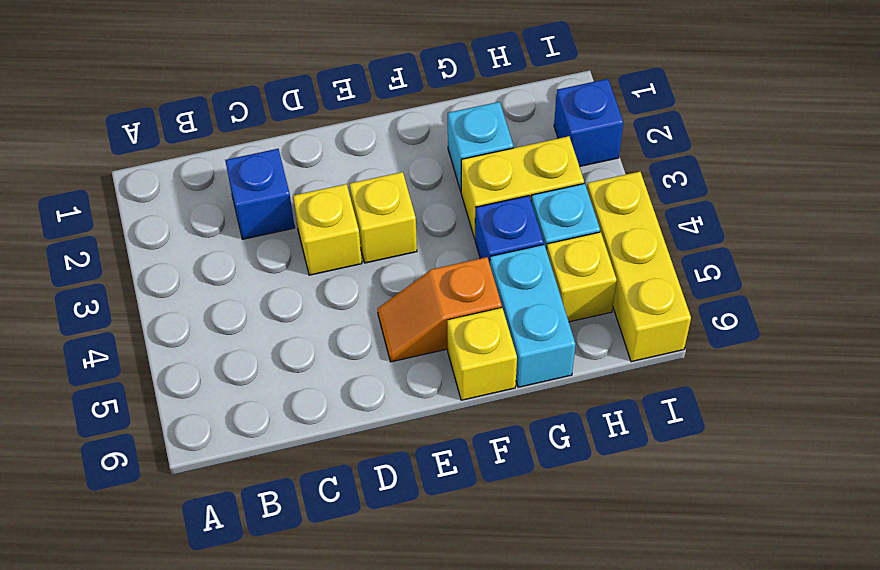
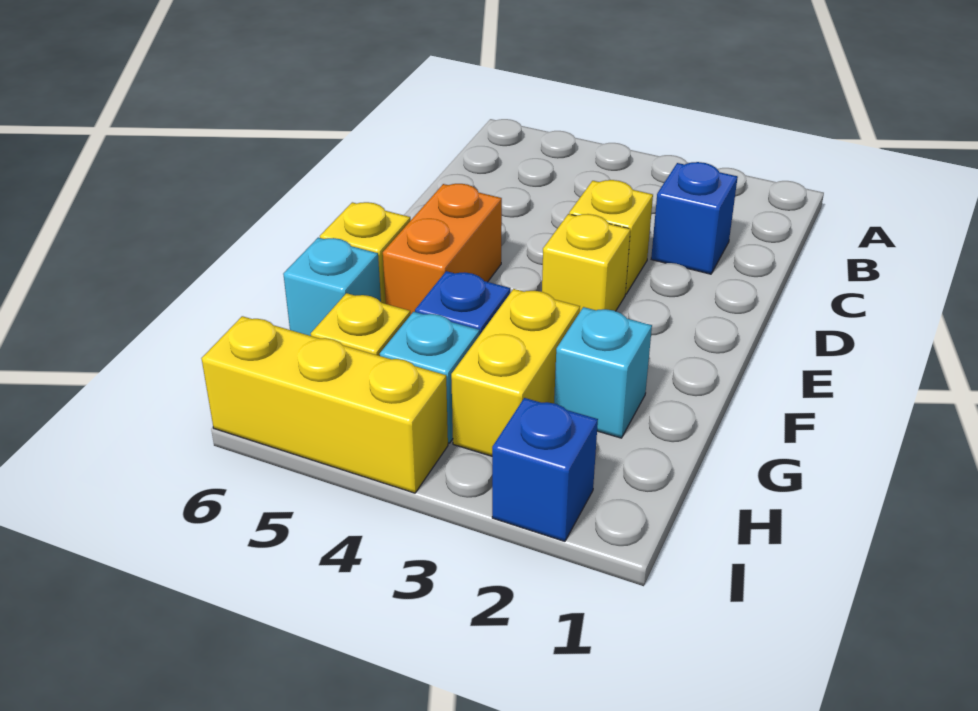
orange slope E5:F5 level 1 top F -> orange brick E5:F5 level 1
cyan brick G5:G6 level 1 -> cyan brick G6 level 1

